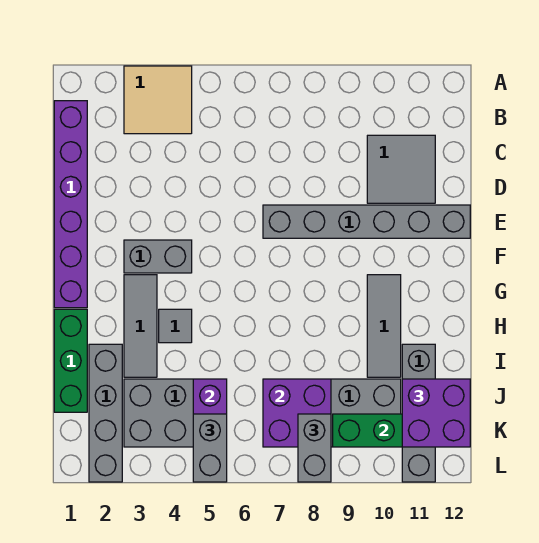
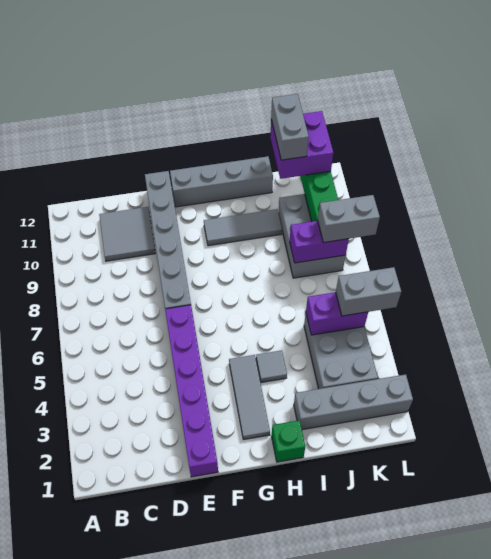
tan tile A3:B4 level 1 -> none
purple brick B1:G1 level 1 -> purple brick E1:E6 level 1
grey brick F3:F4 level 1 -> grey brick J11:J12 level 4
grey tile G3:I3 level 1 -> grey tile G2:G4 level 1
green brick H1:J1 level 1 -> green brick H1 level 1
grey brick I11:L11 level 1 -> grey brick F12:I12 level 1
purple brick J7:K8 level 2 -> purple brick J8:K8 level 2

